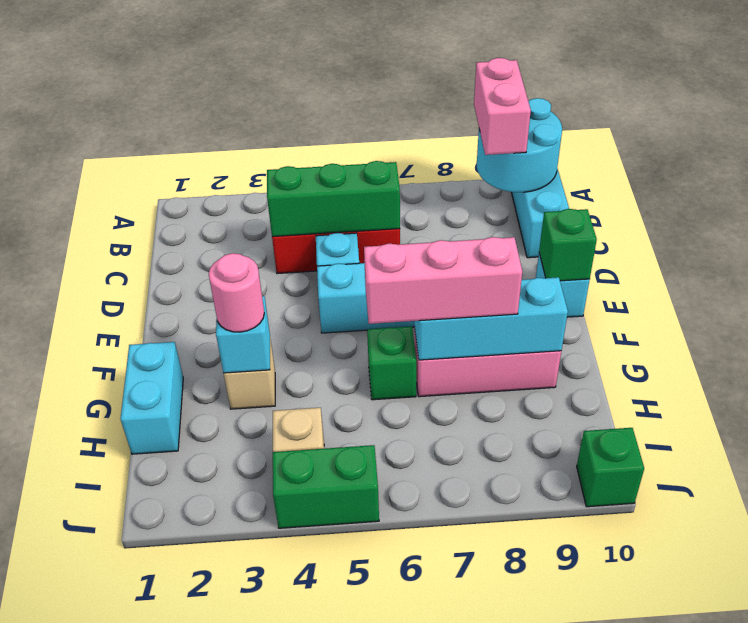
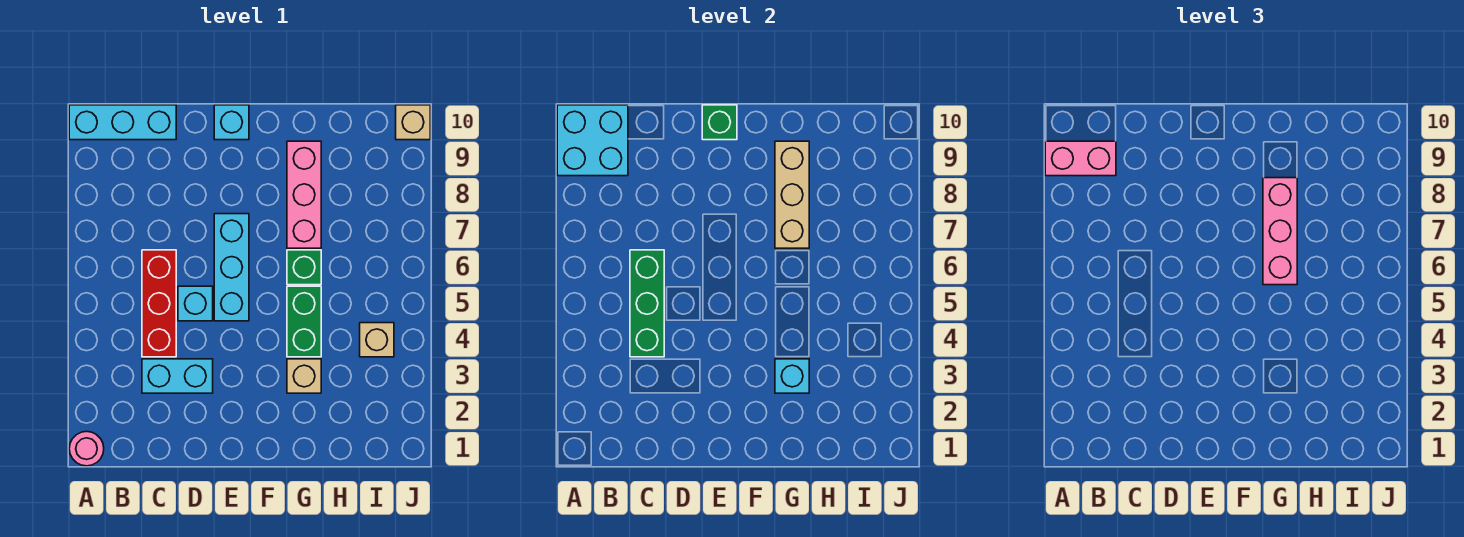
cyan round brick A9:B10 level 2 -> cyan brick A9:B10 level 2
cyan brick G1:H1 level 1 -> cyan brick C3:D3 level 1
pink round brick G3 level 3 -> pink round brick A1 level 1
cyan brick G7:G9 level 2 -> tan brick G7:G9 level 2
green brick J4:J5 level 1 -> green brick G4:G5 level 1
green brick J10 level 1 -> tan brick J10 level 1

